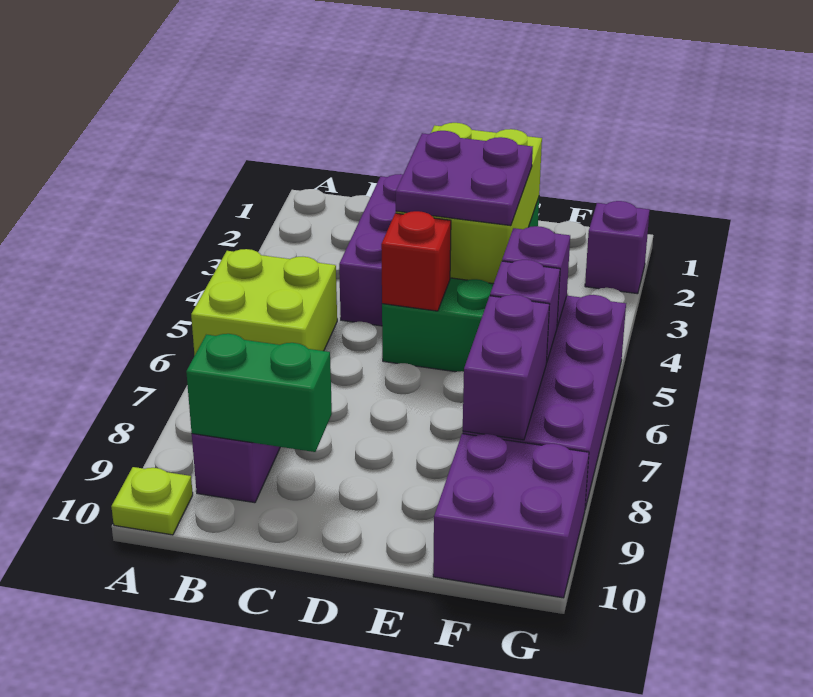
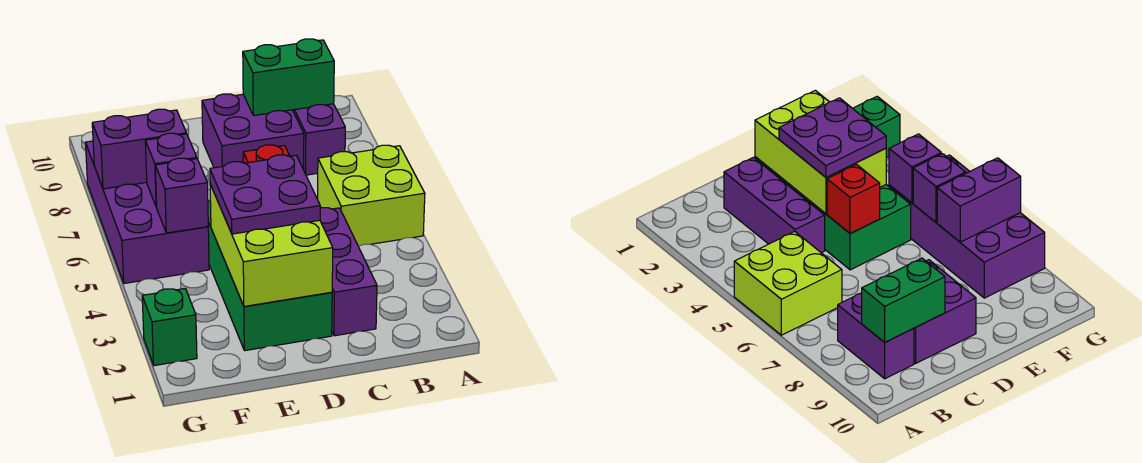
lime plate A10 level 1 -> none
purple brick F7:F8 level 2 -> purple brick F7:G7 level 2
purple brick F9:G10 level 1 -> purple brick C8:D9 level 1
purple brick G2 level 1 -> green brick G2 level 1

